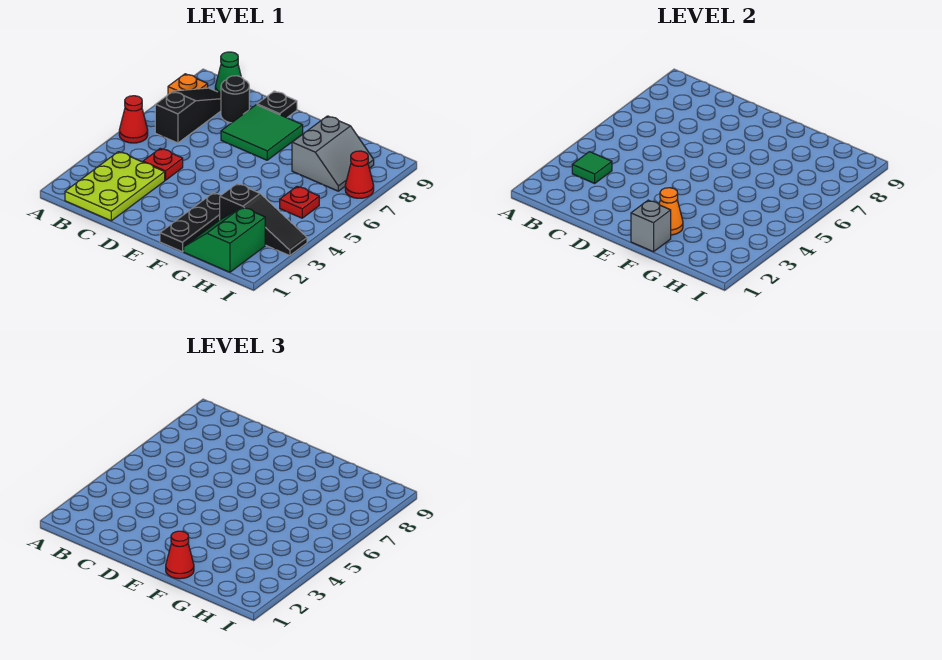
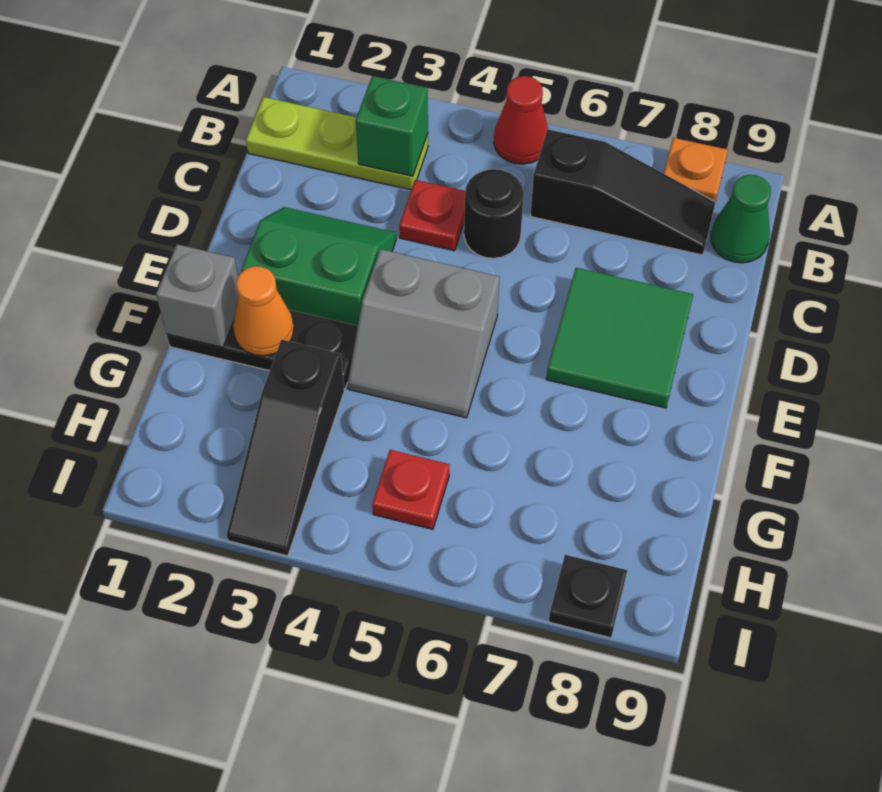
lime plate B1:C3 level 1 -> lime plate B1:B3 level 1
green tile B3 level 2 -> green brick B3 level 2
black round brick C8 level 1 -> black round brick C5 level 1
black plate D9 level 1 -> black plate I8 level 1
red cone F1 level 3 -> none
green slope G1:H2 level 1 top H -> green slope D2:E3 level 1 top E
grey slope G7:H8 level 1 top G -> grey slope E4:F5 level 1 top E
red cone I7 level 1 -> none

